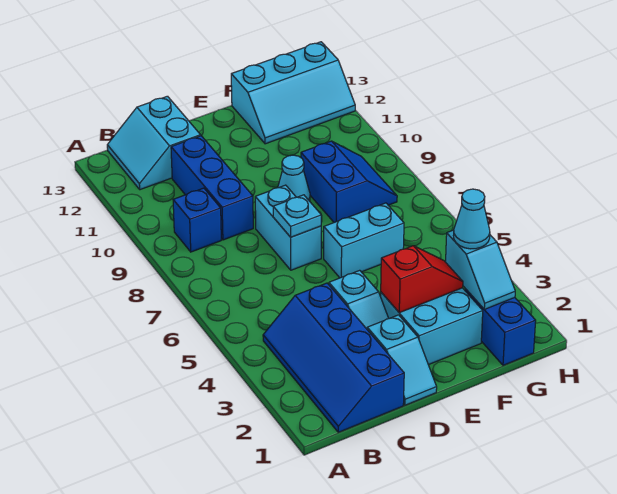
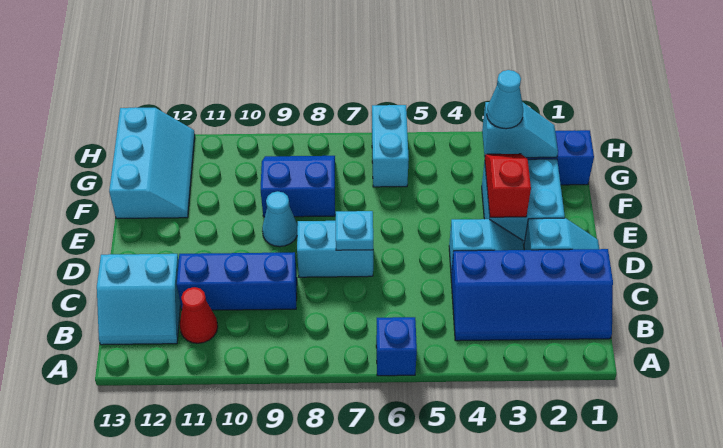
blue brick B9 level 1 -> blue brick A6 level 1
none -> red cone B11 level 1
cyan brick E6:F6 level 1 -> cyan brick G6:H6 level 1

